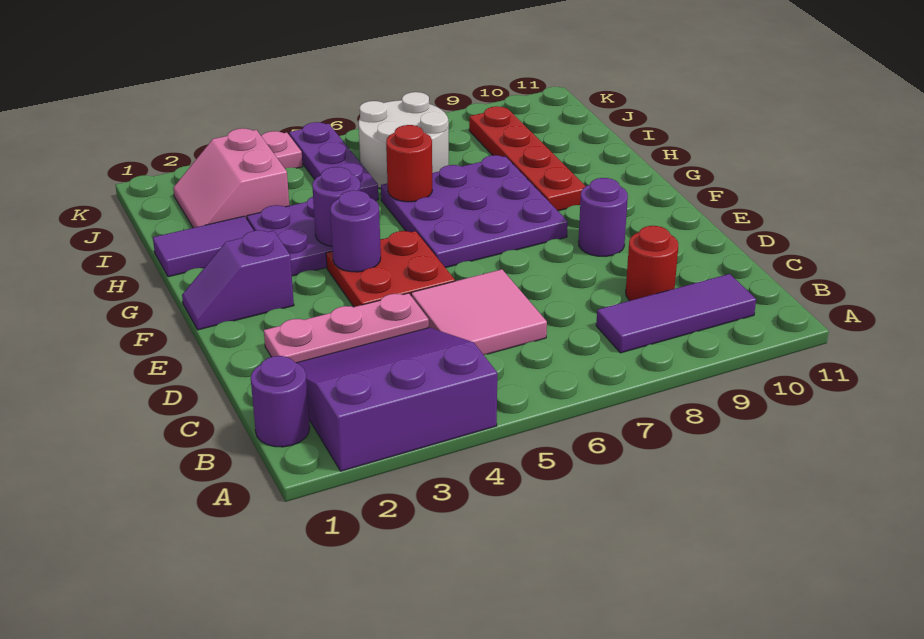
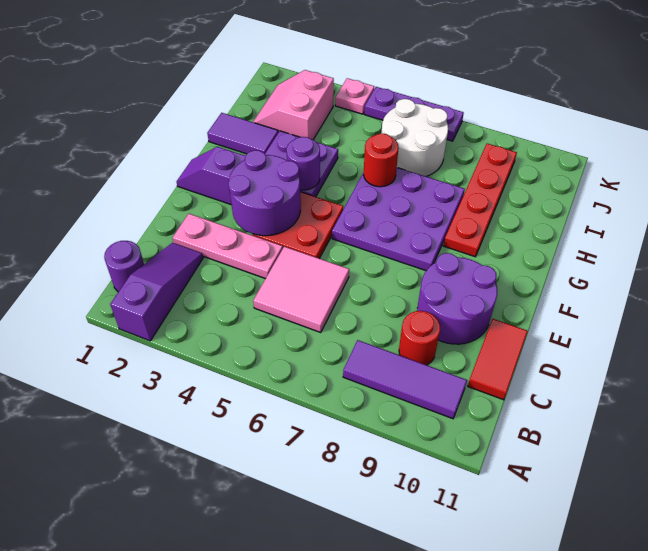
purple slope A2:C4 level 1 top A -> purple slope A2:C2 level 1 top A
none -> red tile C11:D11 level 1
purple round brick E9 level 1 -> purple round brick D9:E10 level 1
purple round brick F4 level 2 -> purple round brick E3:F4 level 2
purple plate I5:K5 level 1 -> purple plate K5:K7 level 1

